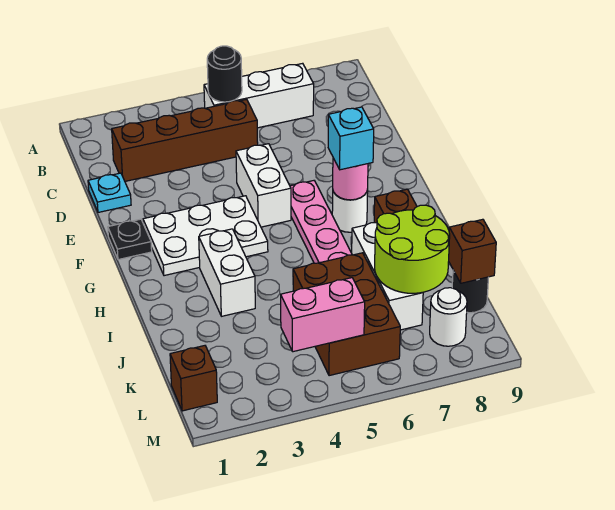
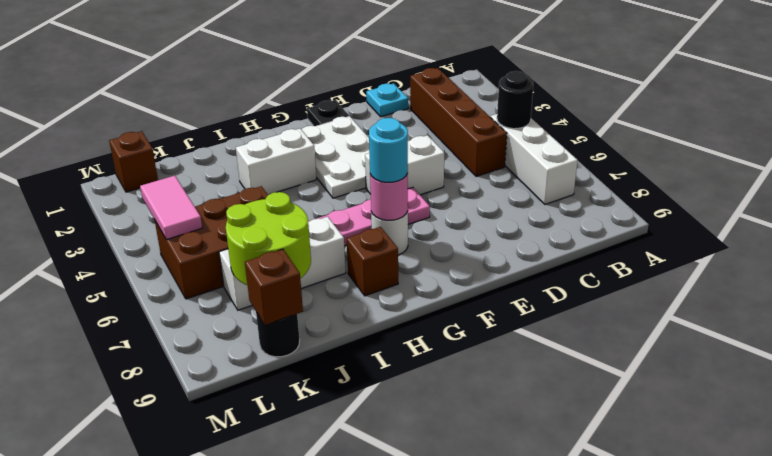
cyan brick G7 level 3 -> cyan round brick G7 level 3
pink brick L4:L5 level 2 -> pink tile L4:L5 level 2
white round brick L8 level 1 -> none

